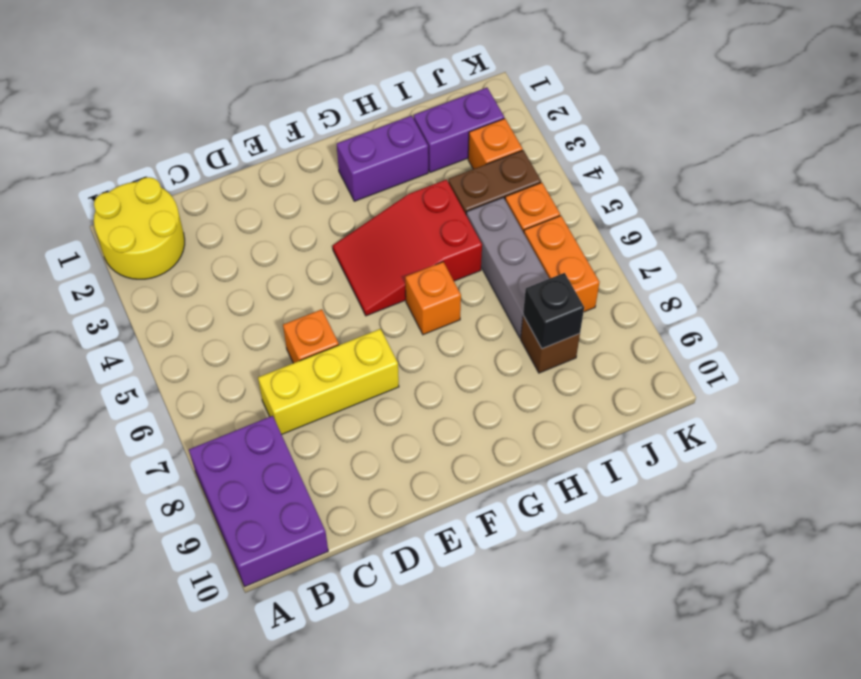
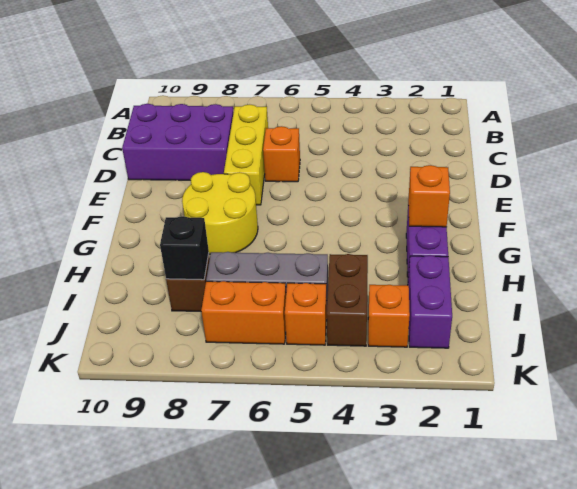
yellow round brick A1:B2 level 1 -> yellow round brick F7:G8 level 1
purple brick A8:B10 level 1 -> purple brick C8:D10 level 1
red slope F4:H5 level 1 top H -> none
orange brick G6 level 1 -> orange brick G2 level 2

